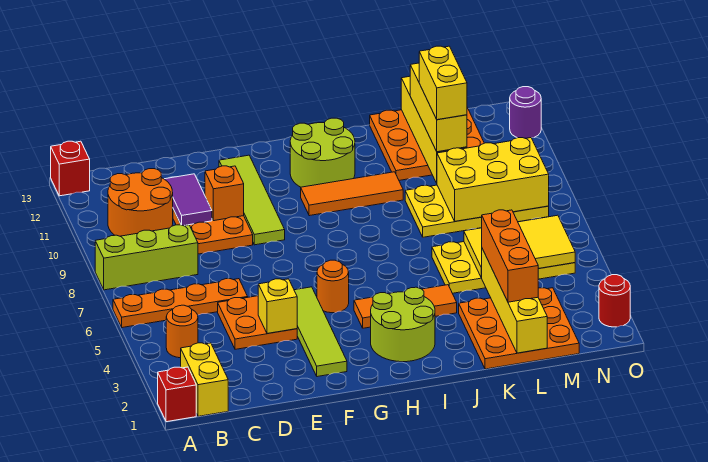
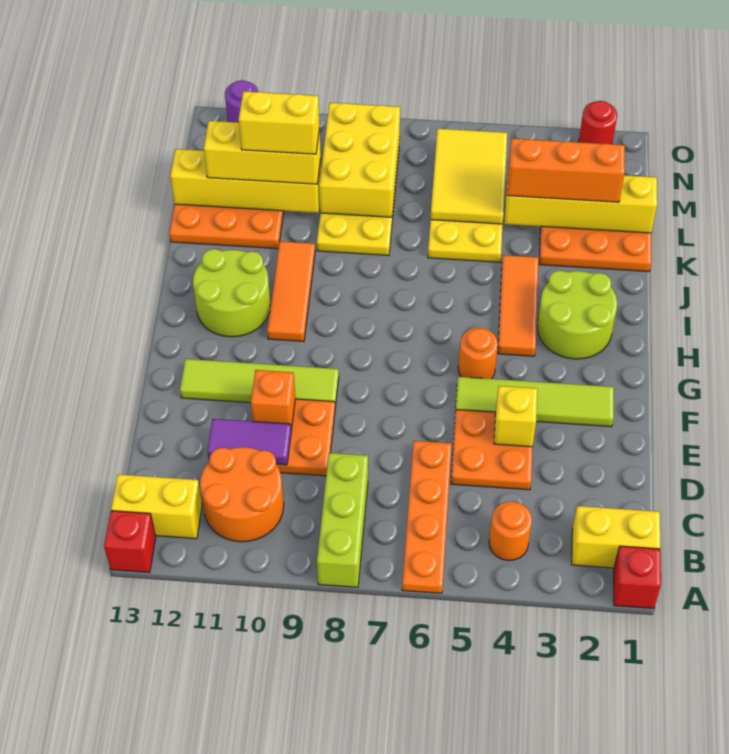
none -> yellow brick B12:B13 level 1

